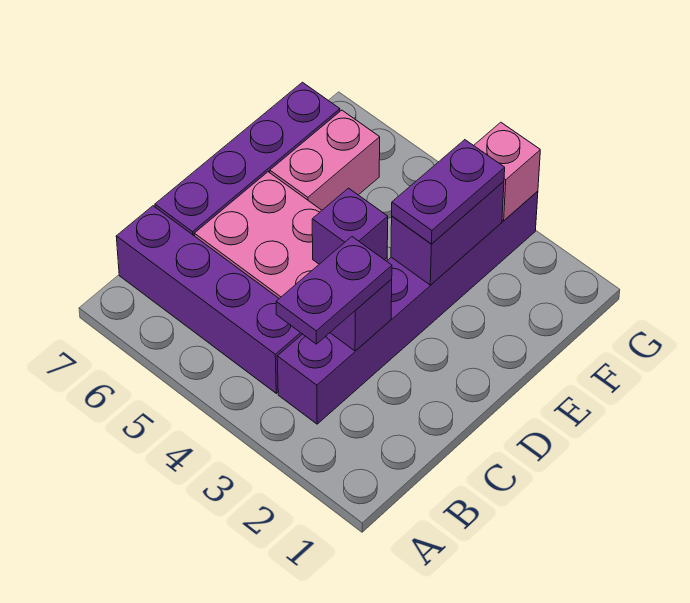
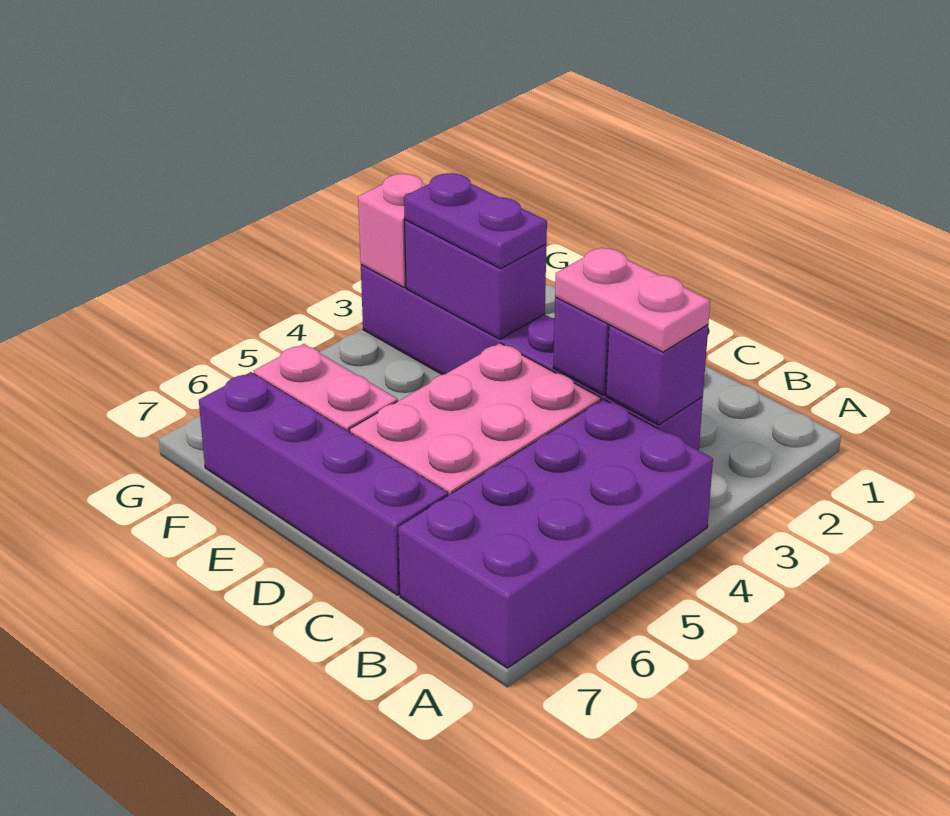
purple plate B3:C3 level 3 -> pink plate B3:C3 level 3
purple brick B4:B7 level 1 -> purple brick A4:B7 level 1
purple brick D4 level 2 -> purple brick B3 level 2

